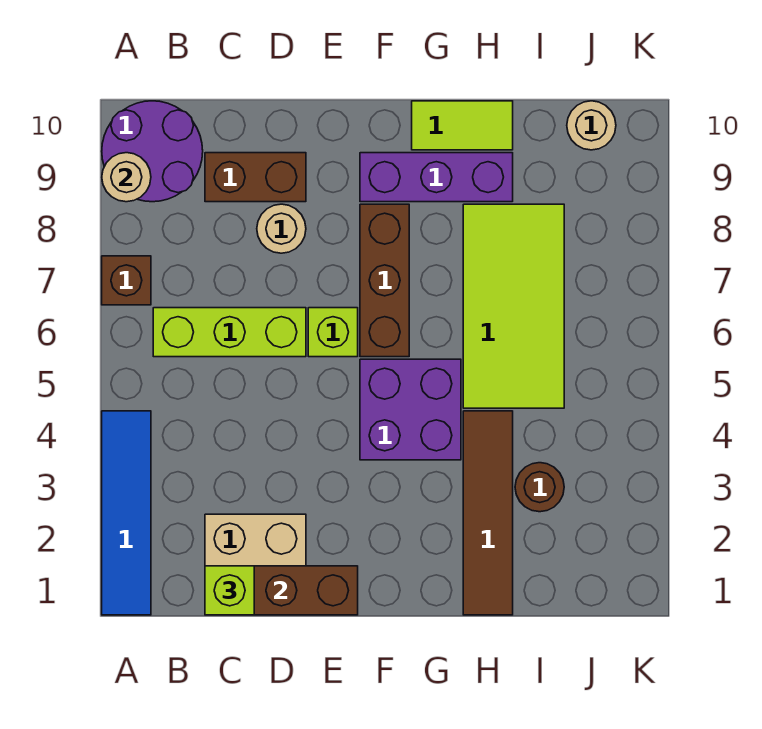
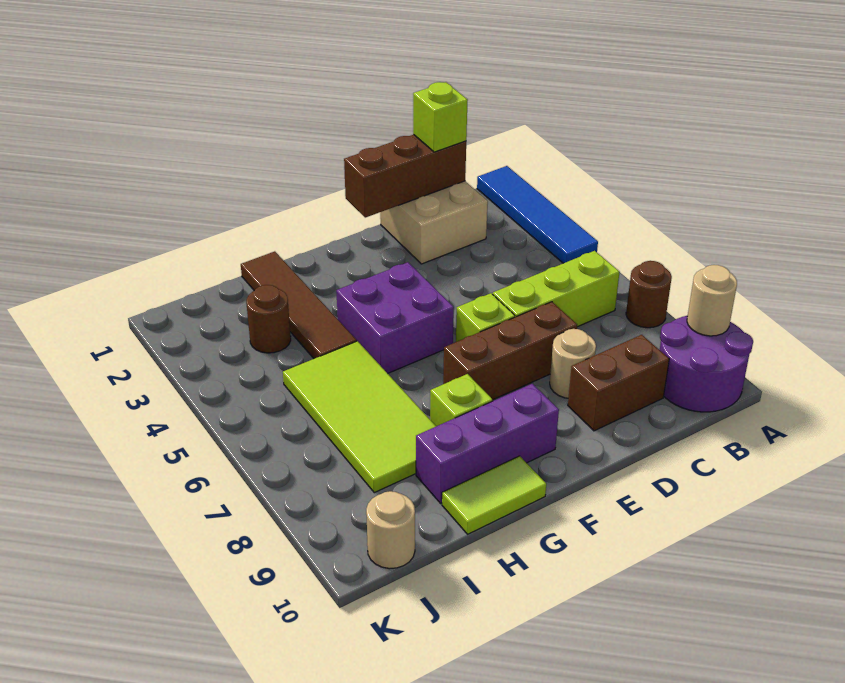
brown brick A7 level 1 -> brown round brick A7 level 1
brown brick F6:F8 level 1 -> brown brick D7:F7 level 1
none -> lime brick G8 level 1

